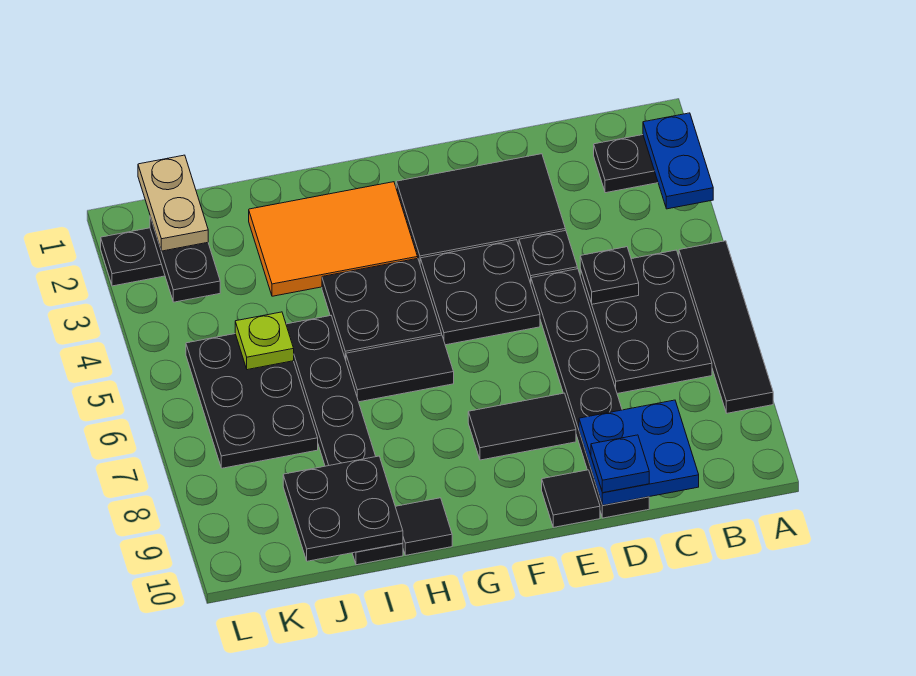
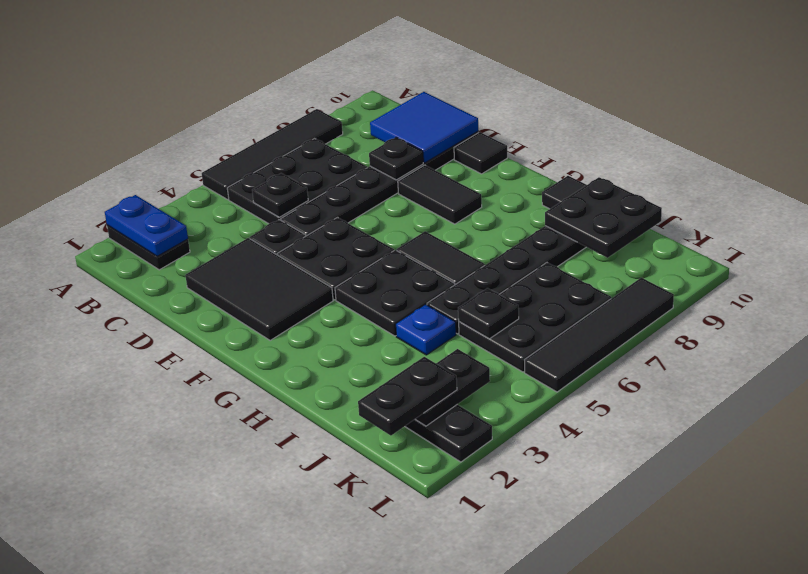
blue plate A2:A3 level 2 -> blue plate A2:B2 level 2
blue plate C9:D10 level 2 -> blue tile C9:D10 level 2
none -> black plate D8 level 2
blue plate D10 level 3 -> blue plate I4 level 1
orange tile G2:I3 level 1 -> none
lime plate J5 level 2 -> black plate J5 level 2
tan plate K1:K2 level 3 -> black plate K1:K2 level 3
none -> black tile L5:L8 level 1

